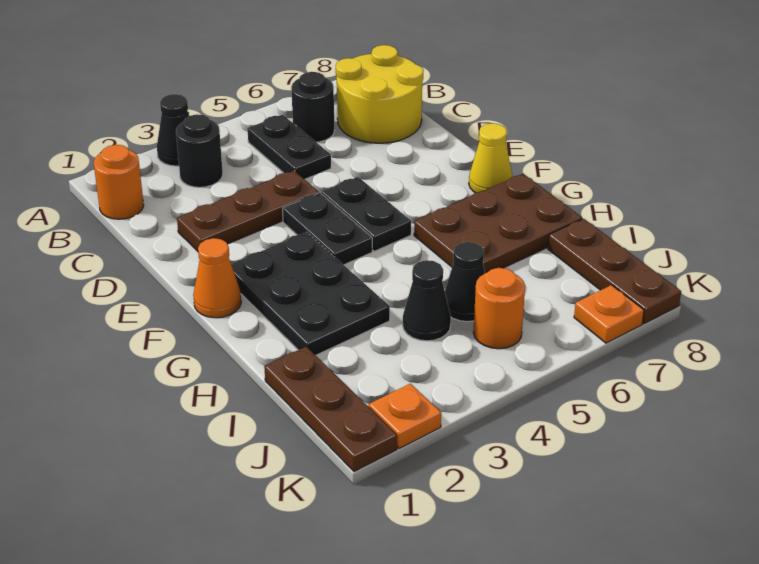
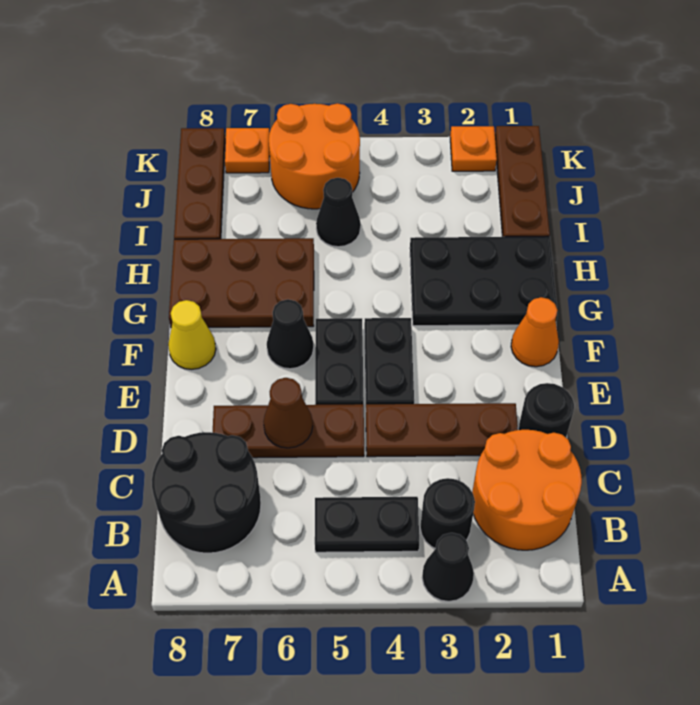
orange round brick B1 level 1 -> orange round brick B1:C2 level 1
black plate B5:C5 level 1 -> black plate B4:B5 level 1
black round brick B6 level 1 -> black round brick D1 level 1
yellow round brick B7:C8 level 1 -> black round brick B7:C8 level 1
none -> brown plate D5:D7 level 1
none -> brown cone D6 level 2
black plate F2:H3 level 1 -> black plate G1:H3 level 1
black cone I4 level 1 -> black cone F6 level 1
orange round brick J5 level 1 -> orange round brick J5:K6 level 1

